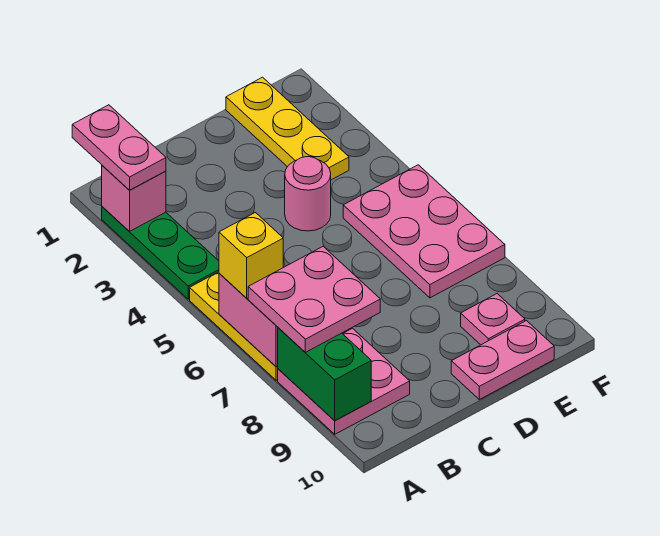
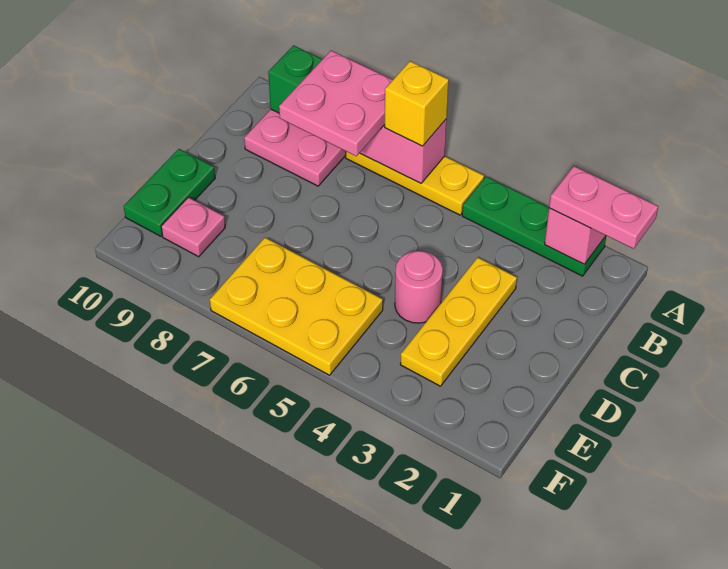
pink plate D10:E10 level 1 -> green plate D10:E10 level 1
yellow plate E1:E3 level 1 -> yellow plate C3:E3 level 1
pink plate E5:F7 level 1 -> yellow plate E5:F7 level 1

